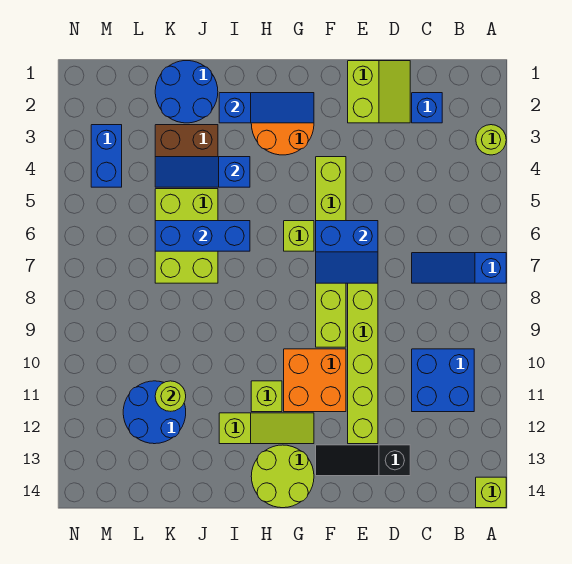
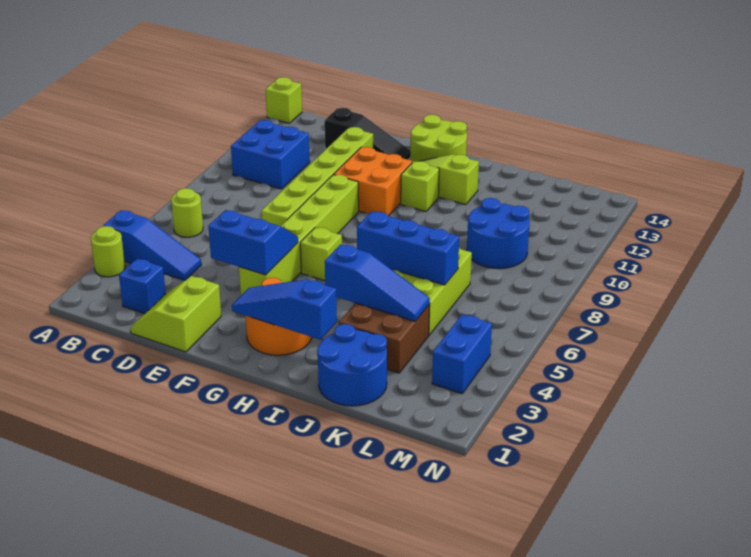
blue slope A7:C7 level 1 top A -> blue slope A4:C4 level 1 top A
blue slope E6:F7 level 2 top 6 -> blue slope E4:F5 level 2 top 4
blue round brick K11:L12 level 1 -> blue round brick K9:L10 level 1
lime round brick K11 level 2 -> lime round brick B6 level 1

